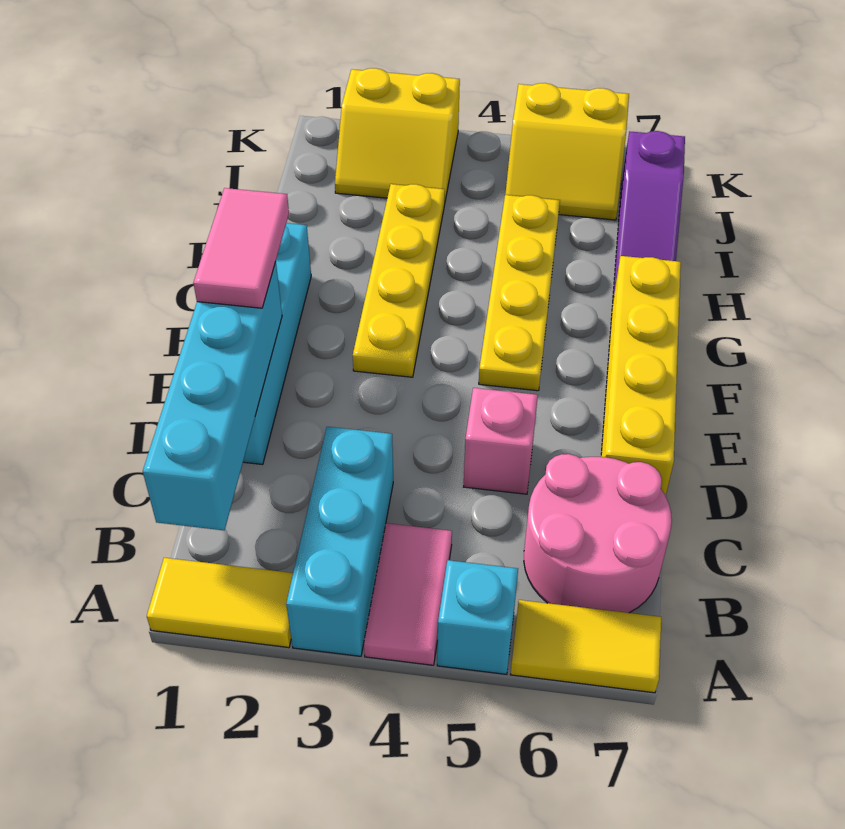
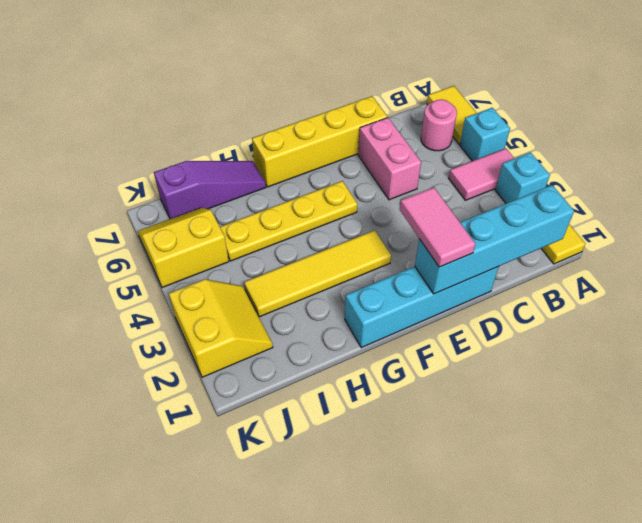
cyan brick A3:C3 level 1 -> cyan brick A3 level 1
pink round brick B6:C7 level 1 -> pink round brick B6 level 1
pink brick D5 level 1 -> pink brick D5:D6 level 1
pink tile E1:F1 level 3 -> pink tile E1:E2 level 3
yellow plate F3:I3 level 1 -> yellow tile F3:I3 level 1
yellow slope J5:K6 level 1 top K -> yellow slope J5:K6 level 1 top 5

